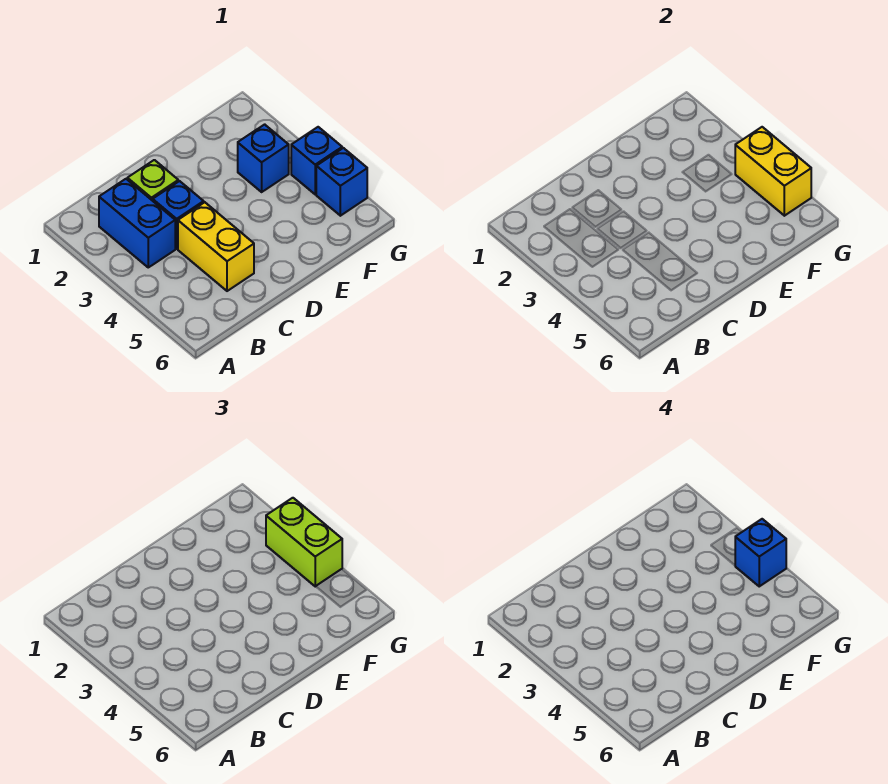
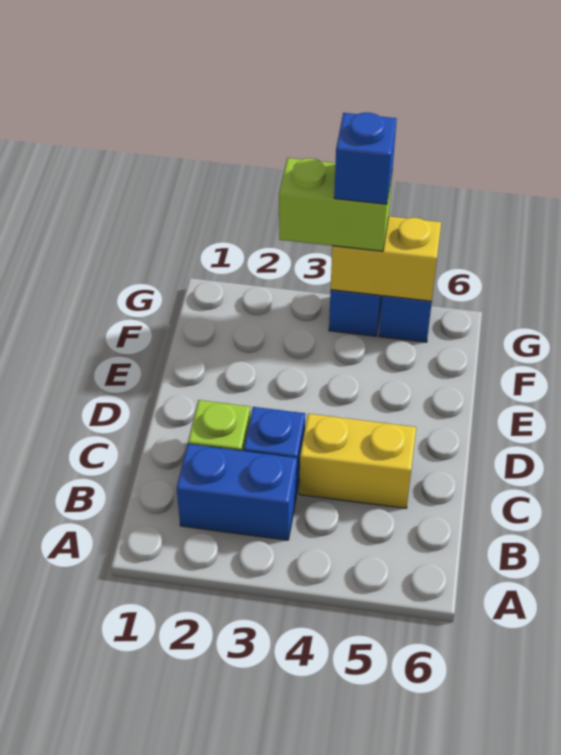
blue brick F3 level 1 -> none

